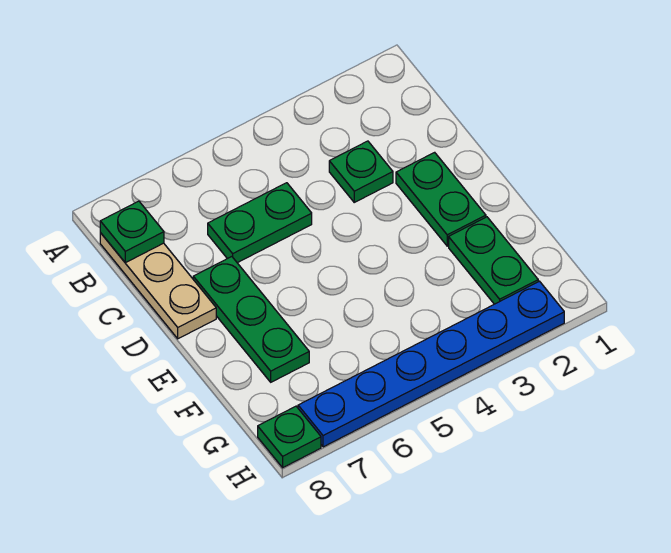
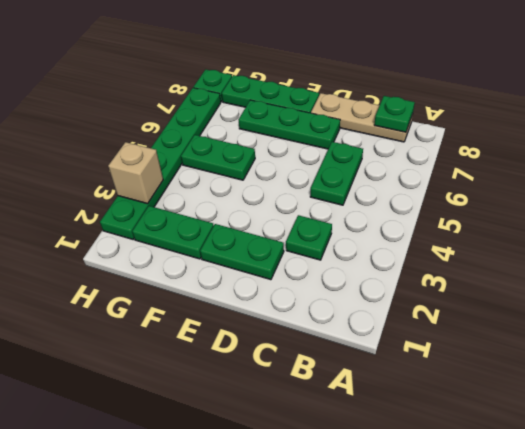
none -> green plate E8:G8 level 1
none -> green plate F5:G5 level 1
blue plate H2:H7 level 1 -> green plate H2:H7 level 1
none -> tan brick H3 level 2

